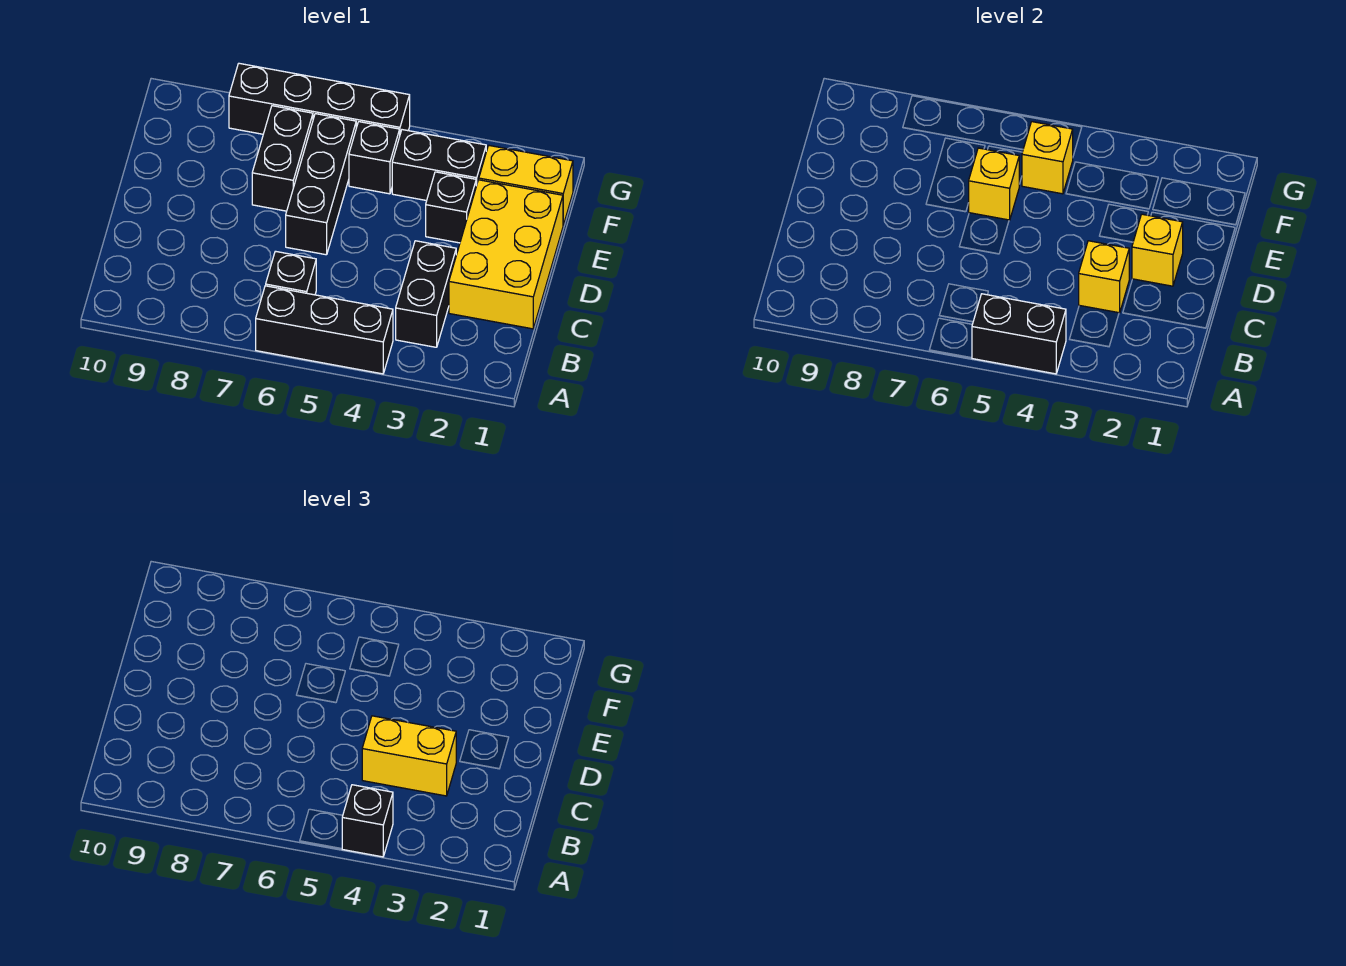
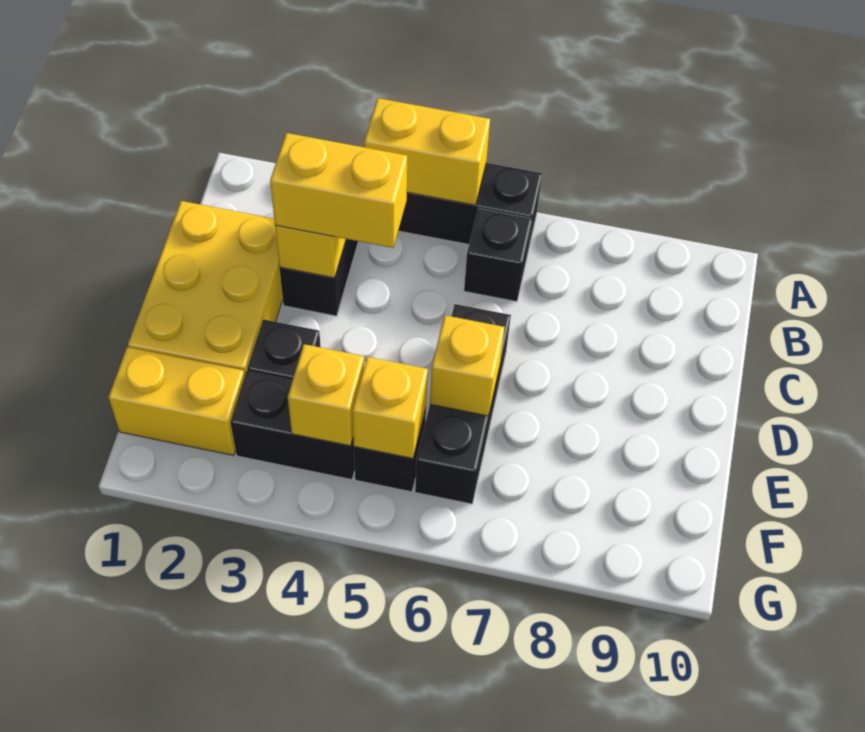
black brick A4:A5 level 2 -> yellow brick A4:A5 level 2
black brick A4 level 3 -> none
yellow brick D2 level 2 -> yellow brick F4 level 2
black brick E7:F7 level 1 -> none
black brick G5:G8 level 1 -> none

